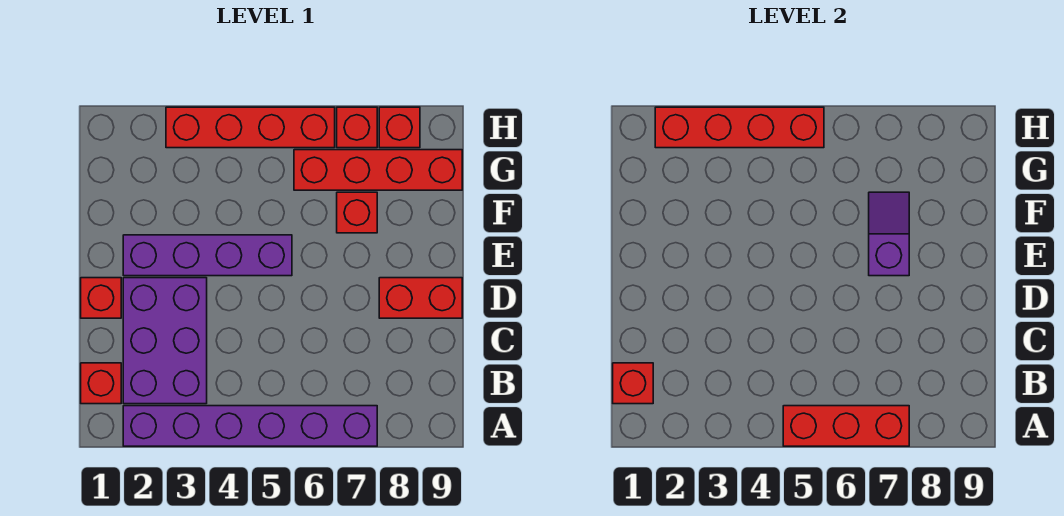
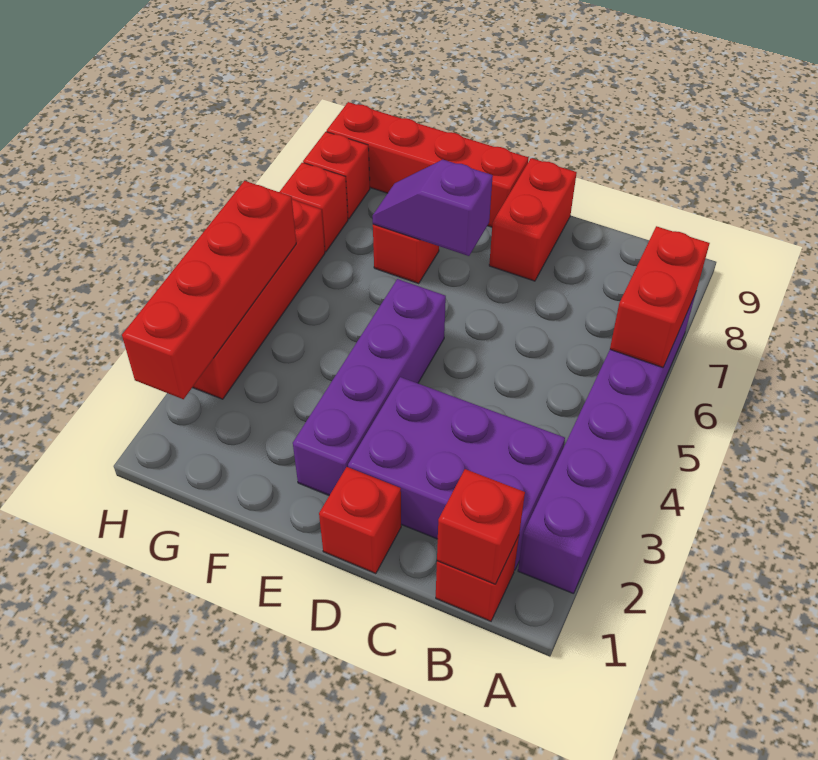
red brick A5:A7 level 2 -> red brick A6:A7 level 2
red brick G6:G9 level 1 -> red brick E9:H9 level 1

